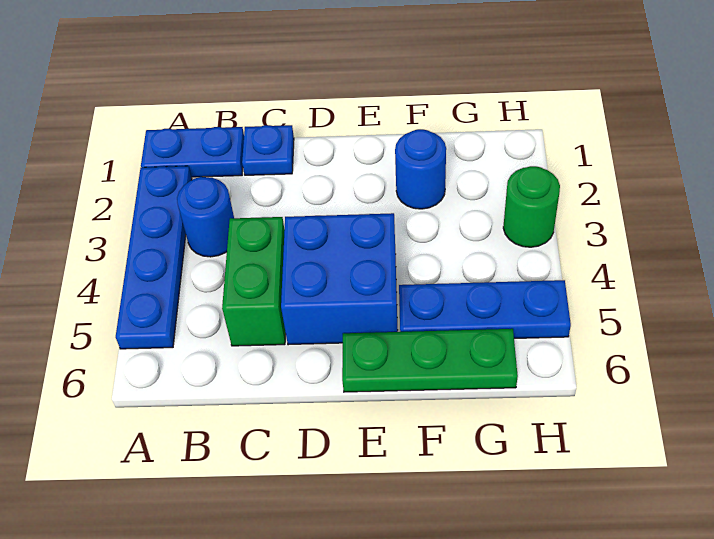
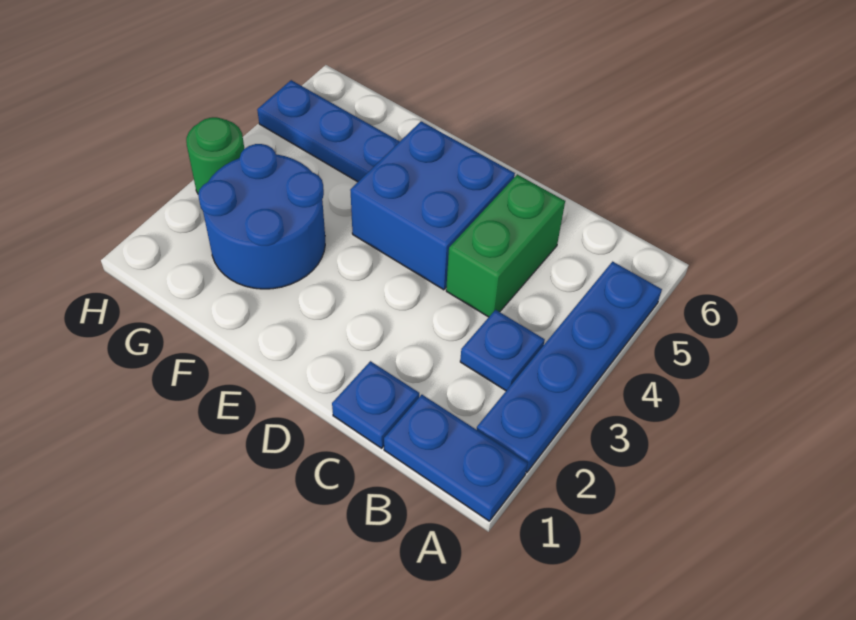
blue round brick B3 level 1 -> blue plate B3 level 1
green plate E6:G6 level 1 -> none
blue round brick F2 level 1 -> blue round brick F2:G3 level 1

